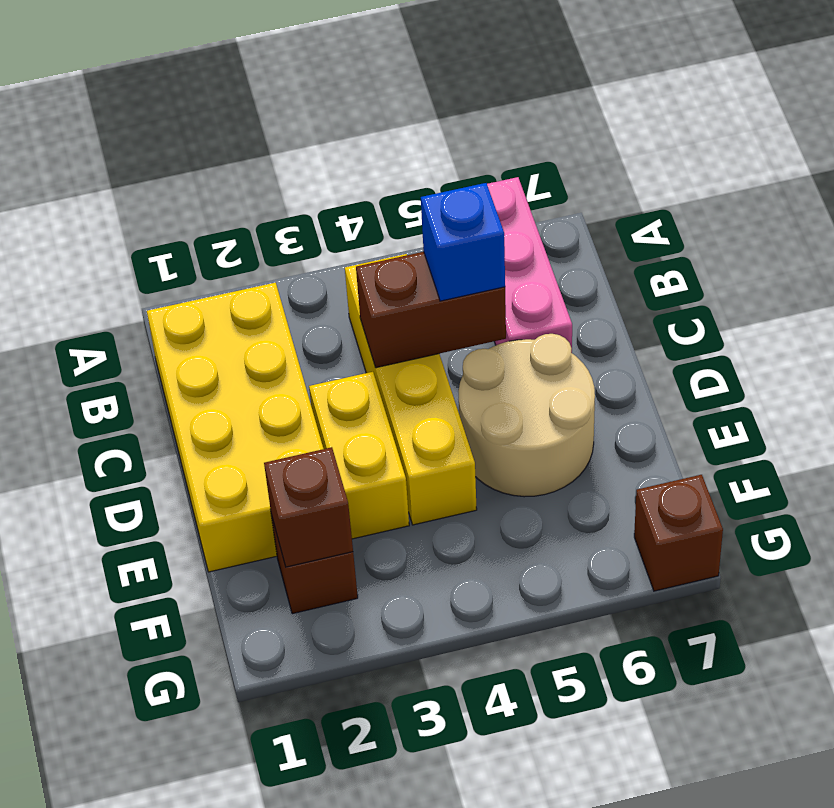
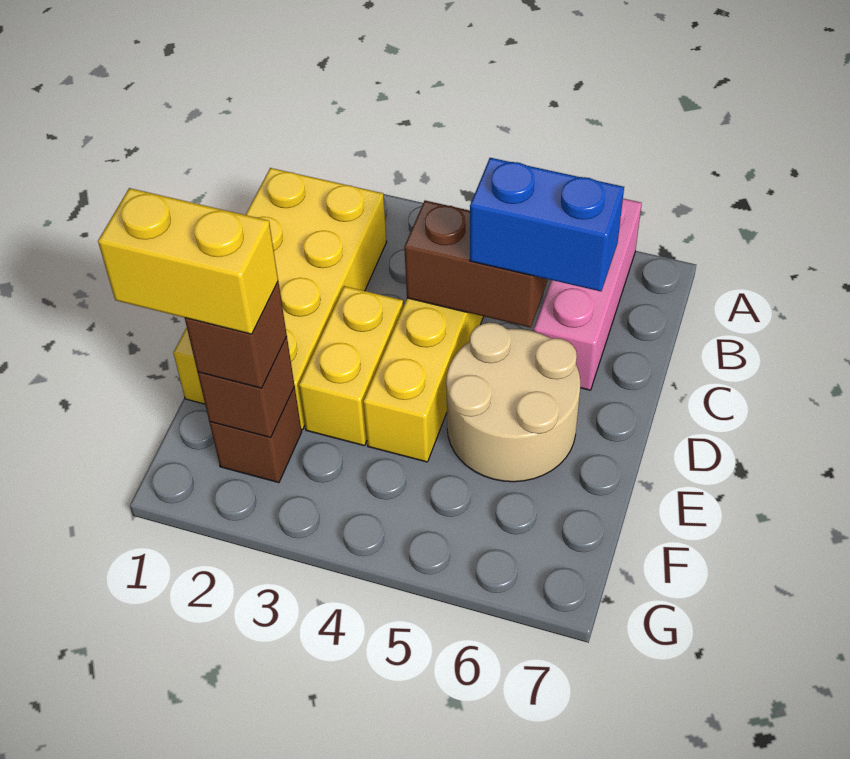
blue brick C5 level 3 -> blue brick C5:C6 level 3
none -> yellow brick F1:F2 level 4
brown brick G7 level 1 -> brown brick F2 level 3

